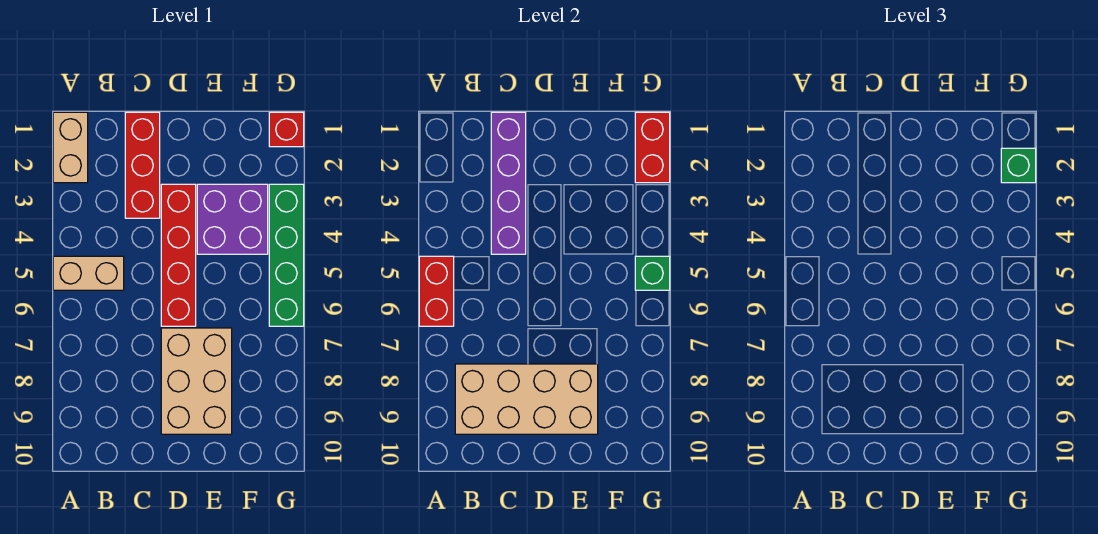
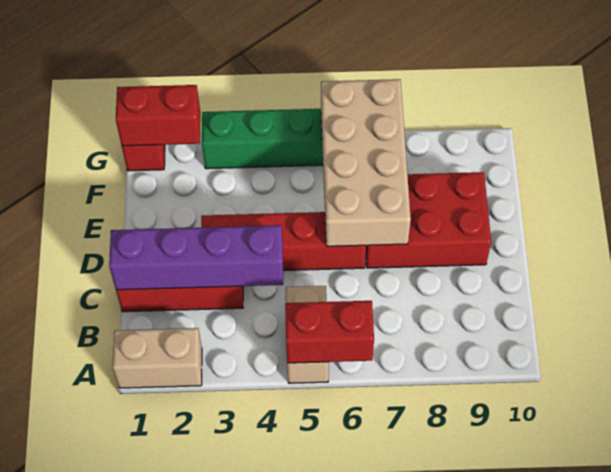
tan brick B8:E9 level 2 -> tan brick D6:G7 level 2
tan brick D7:E9 level 1 -> red brick D7:E9 level 1
purple brick E3:F4 level 1 -> none
green brick G2 level 3 -> none
green brick G5 level 2 -> none

